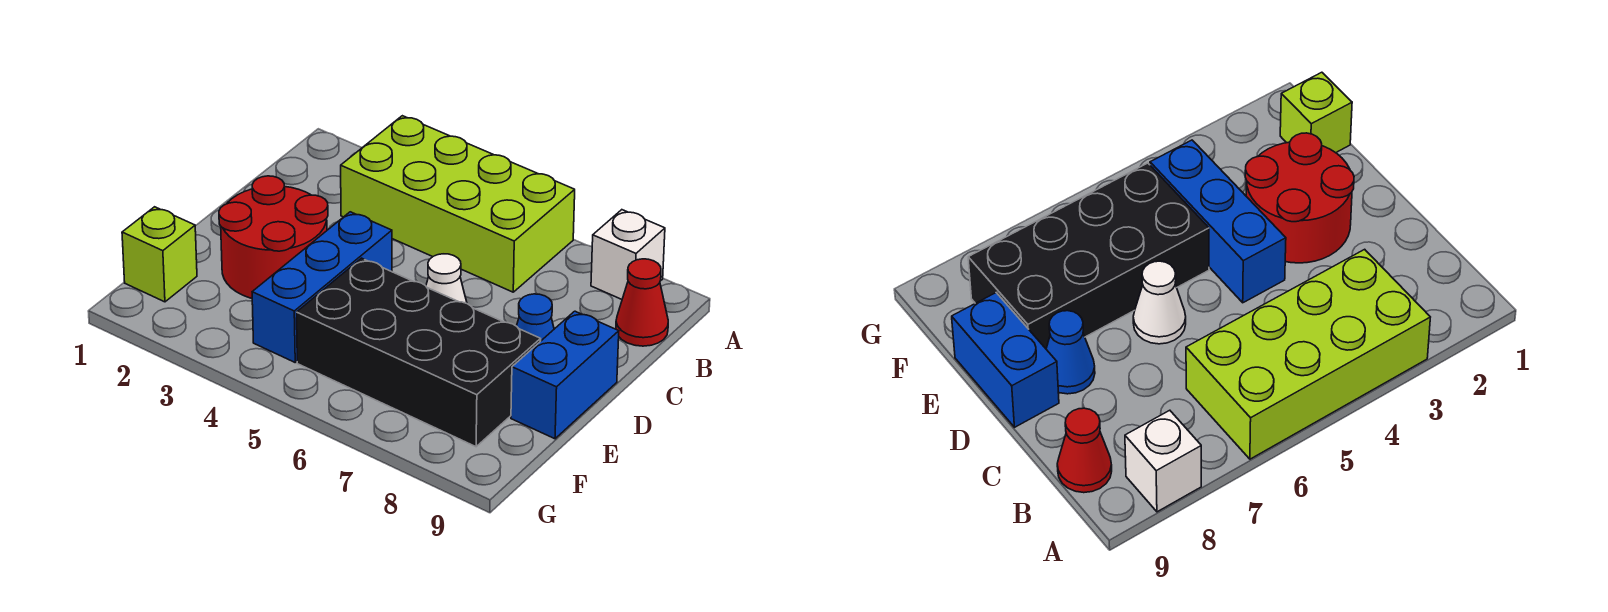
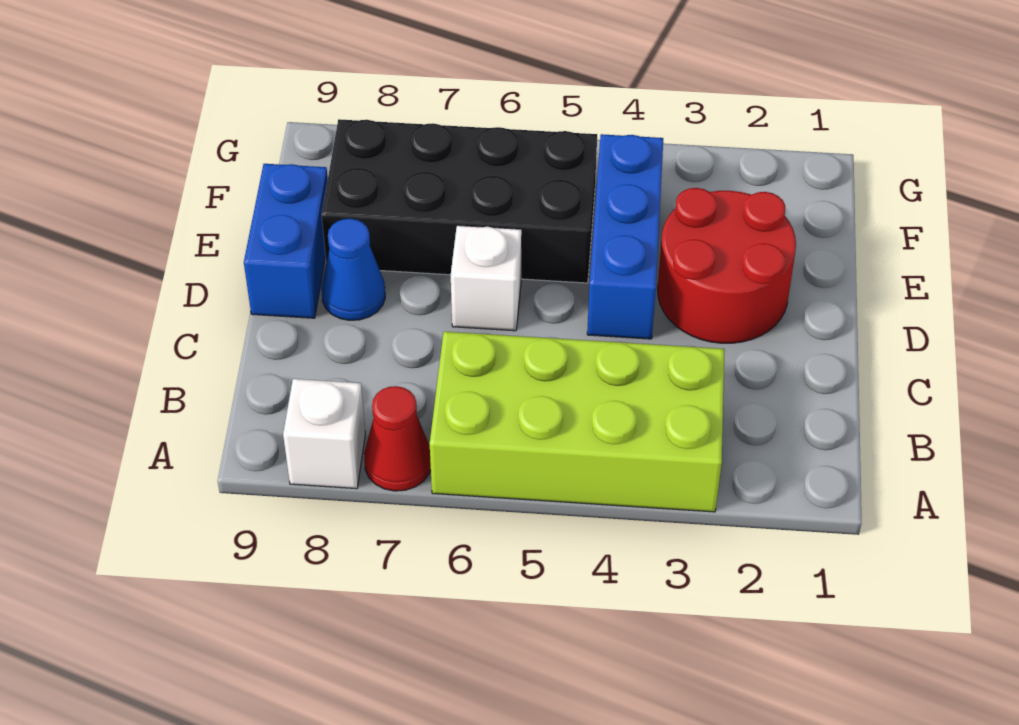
red cone B9 level 1 -> red cone A7 level 1
white cone D6 level 1 -> white brick D6 level 1
lime brick F1 level 1 -> none

